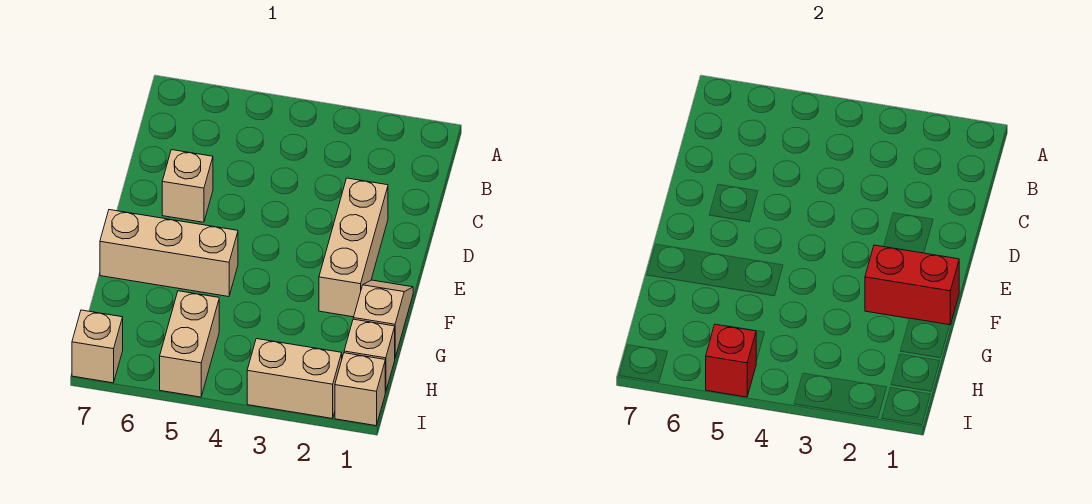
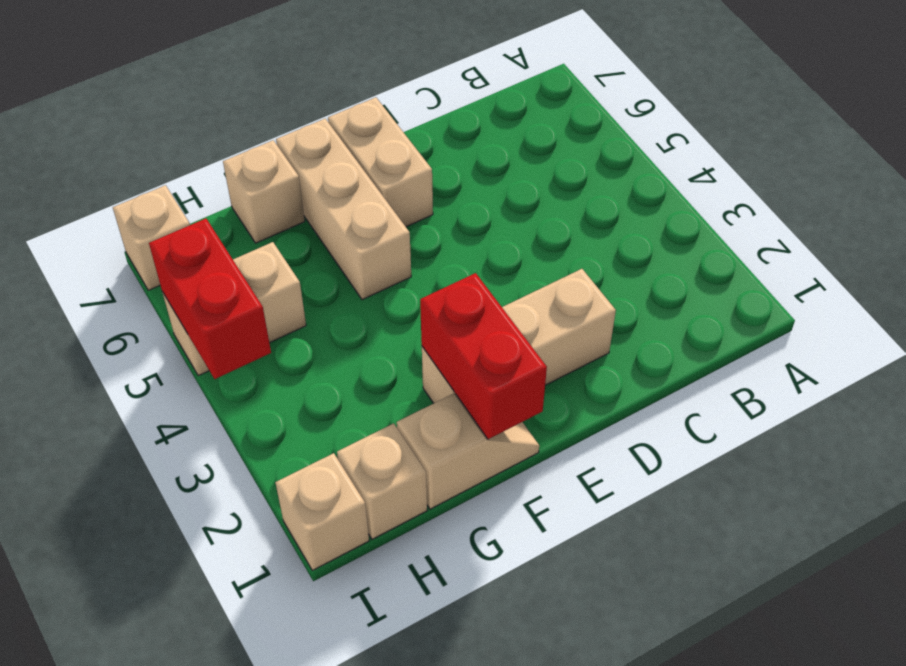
tan brick D6 level 1 -> tan brick G7 level 1
tan brick I2:I3 level 1 -> tan brick E6:E7 level 1
red brick I5 level 2 -> red brick I4:I5 level 2

